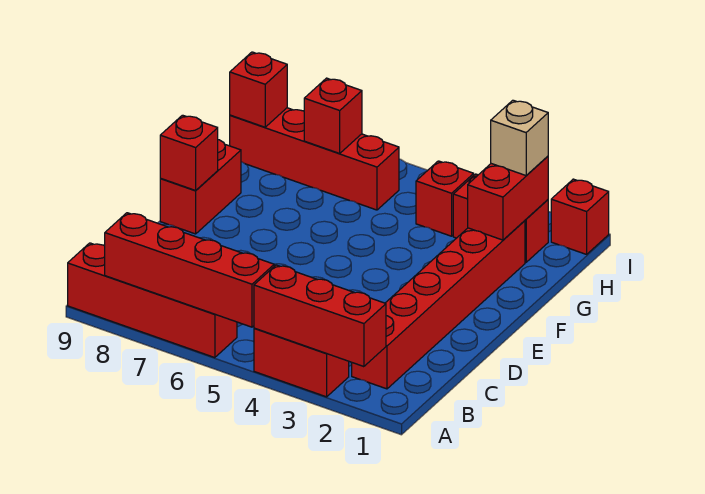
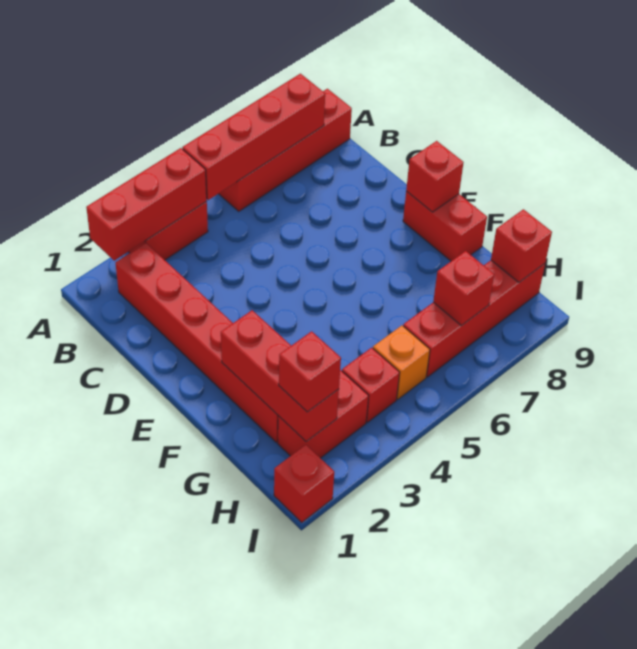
red brick G2:H2 level 2 -> red brick F2:H2 level 2
tan brick H2 level 3 -> red brick H2 level 3
none -> orange brick H5 level 1

